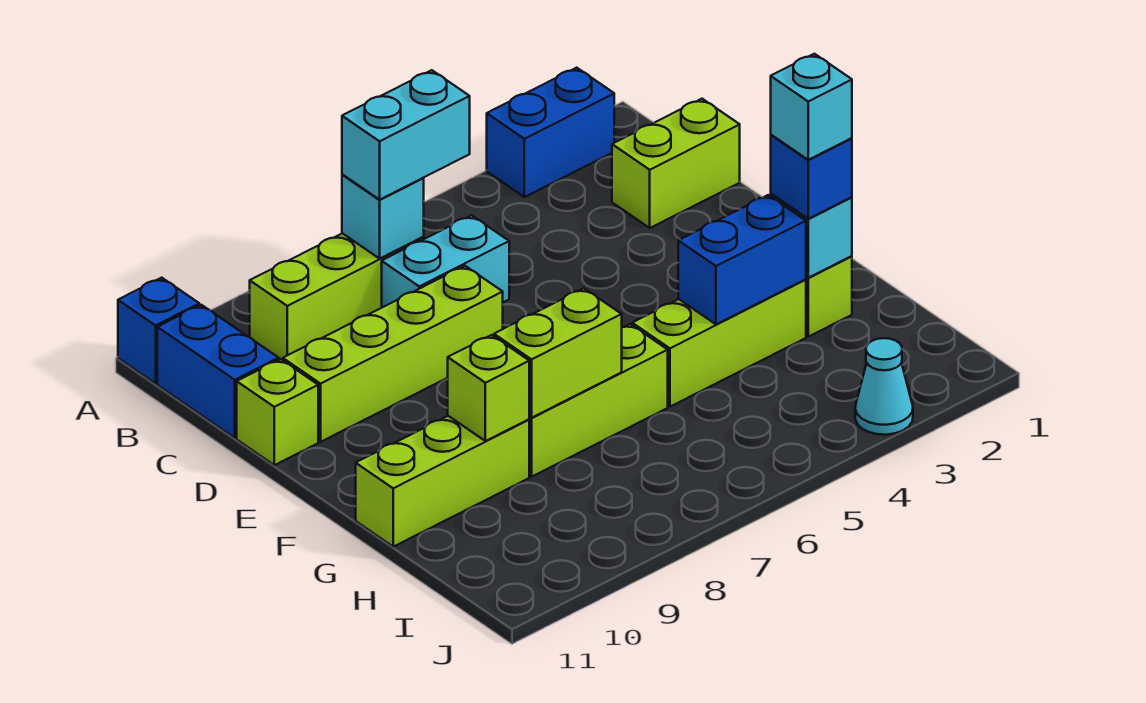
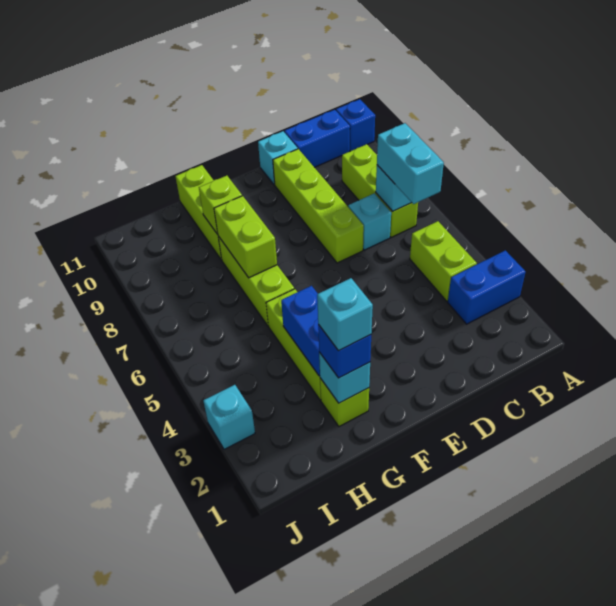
blue brick A2:A3 level 1 -> blue brick A3:B3 level 1
lime brick C1:C2 level 1 -> lime brick B4:B5 level 1
cyan brick C6:C7 level 1 -> cyan brick C7 level 1
lime brick D11 level 1 -> cyan brick D11 level 1
cyan cone J3 level 1 -> cyan brick J3 level 1

